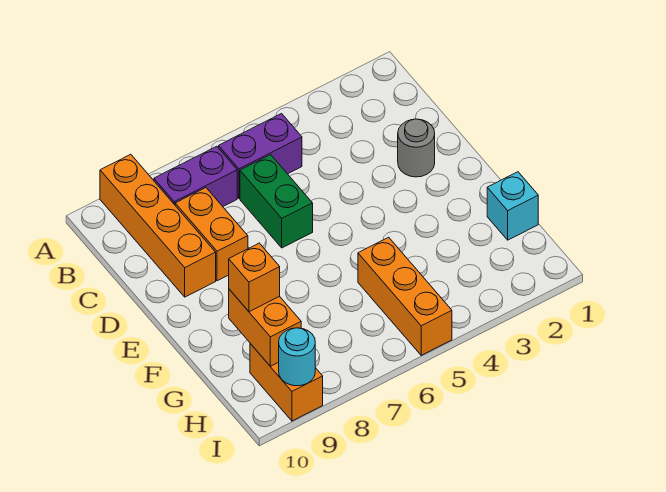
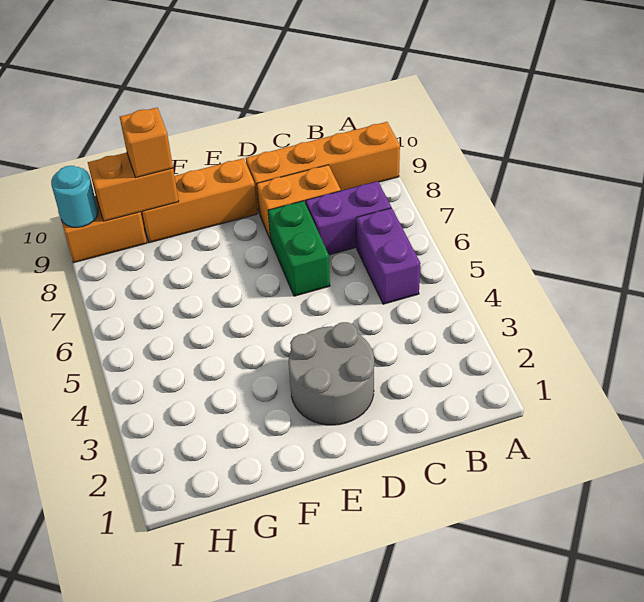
purple brick B7:B8 level 1 -> purple brick B7:C7 level 1
green brick C6:D6 level 1 -> green brick D6:D7 level 1
grey round brick D2 level 1 -> grey round brick D2:E3 level 1
cyan brick G1 level 1 -> none
orange brick G5:I5 level 1 -> orange brick E9:G9 level 1

